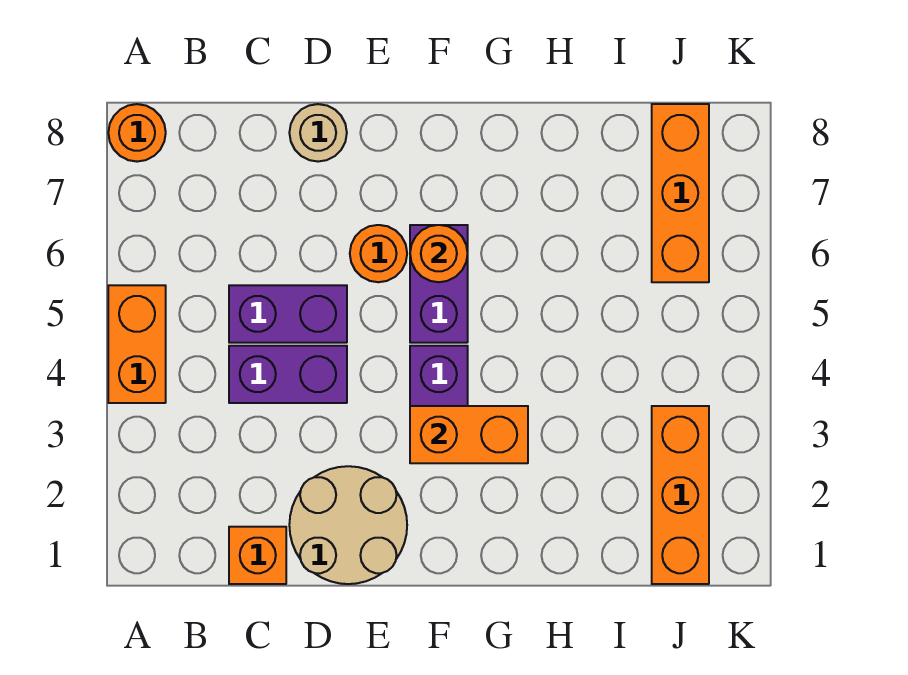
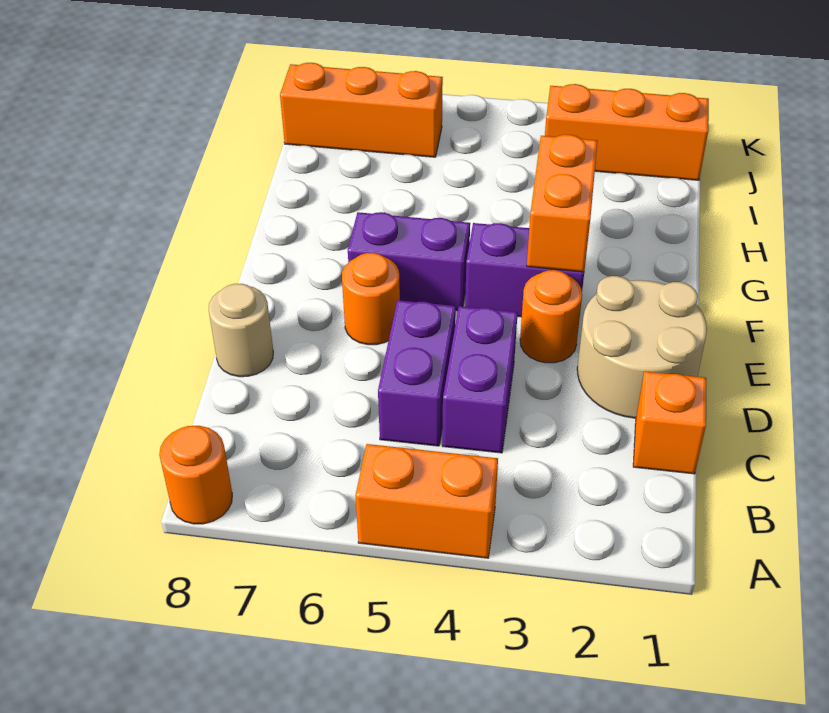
orange round brick F6 level 2 -> orange round brick E3 level 1

